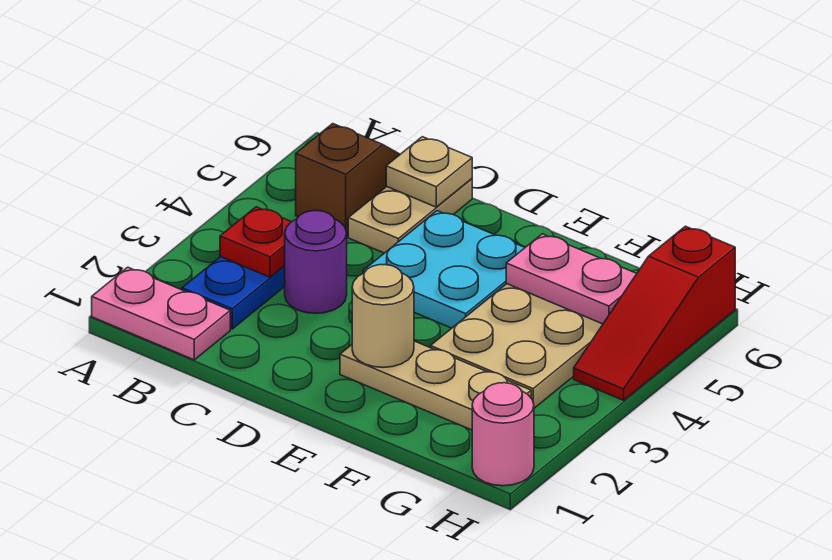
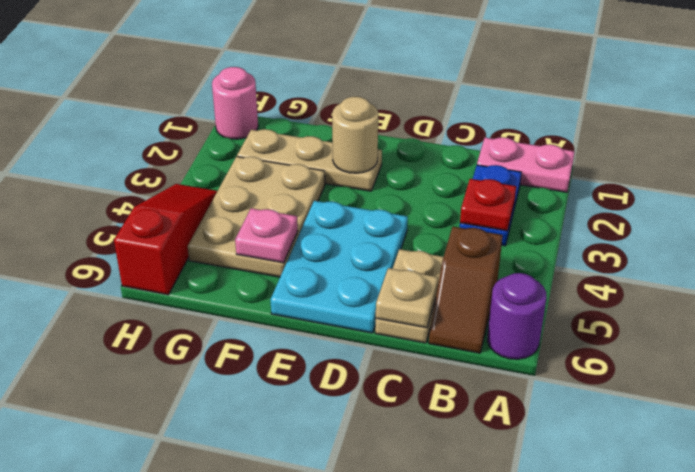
purple round brick C3 level 1 -> purple round brick A6 level 1
cyan plate D4:E5 level 1 -> cyan plate D4:E6 level 1
pink plate F5:G5 level 2 -> pink plate F5 level 2

